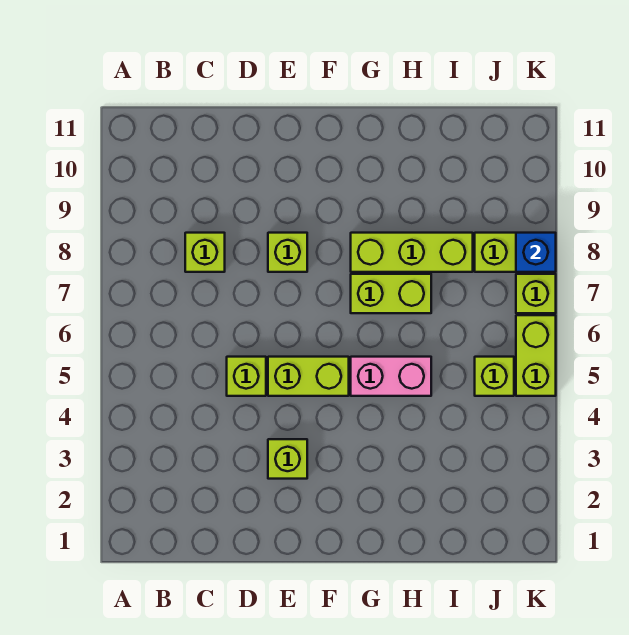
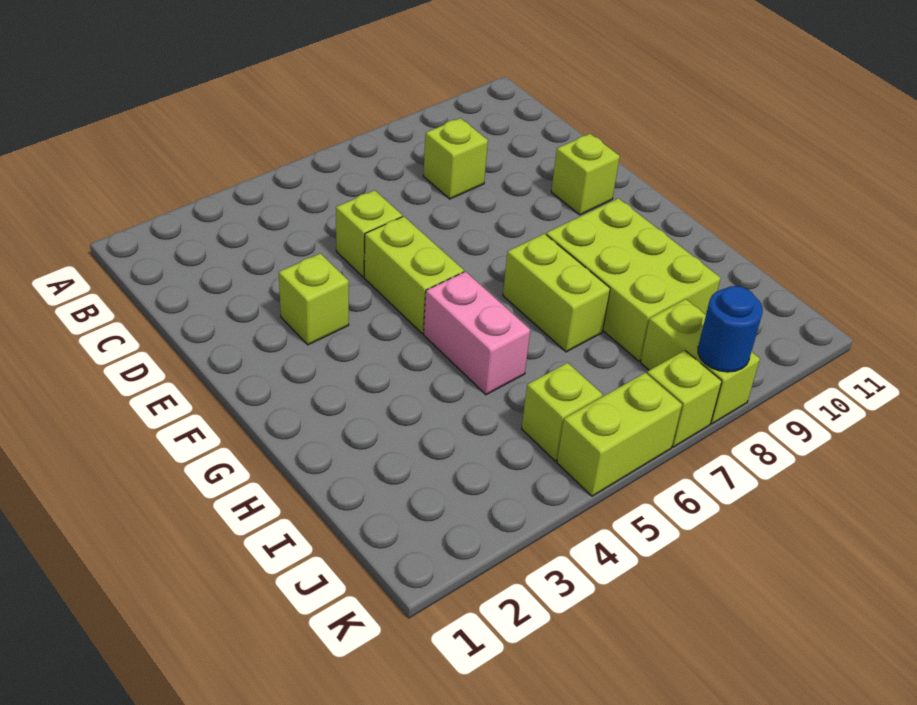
lime brick E8 level 1 -> lime brick E10 level 1
lime brick G8:I8 level 1 -> lime brick G8:I9 level 1
blue brick K8 level 2 -> blue round brick K8 level 2

